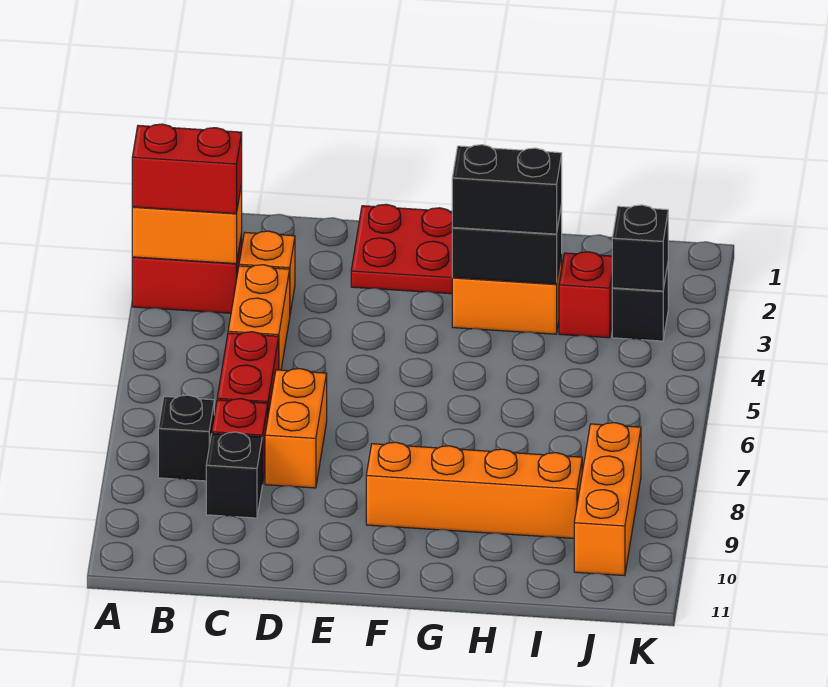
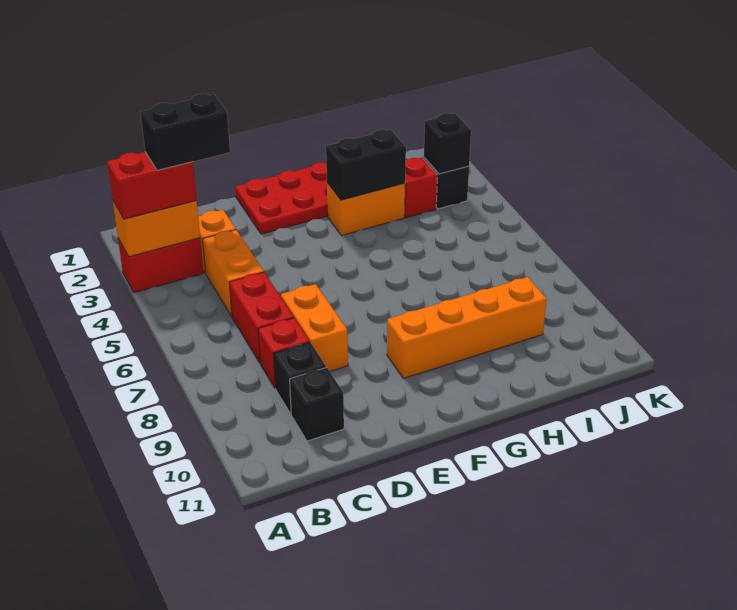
black brick B8 level 1 -> black brick C10 level 1
black brick G3:H3 level 3 -> black brick B3:C3 level 4
orange brick J8:J10 level 1 -> none

